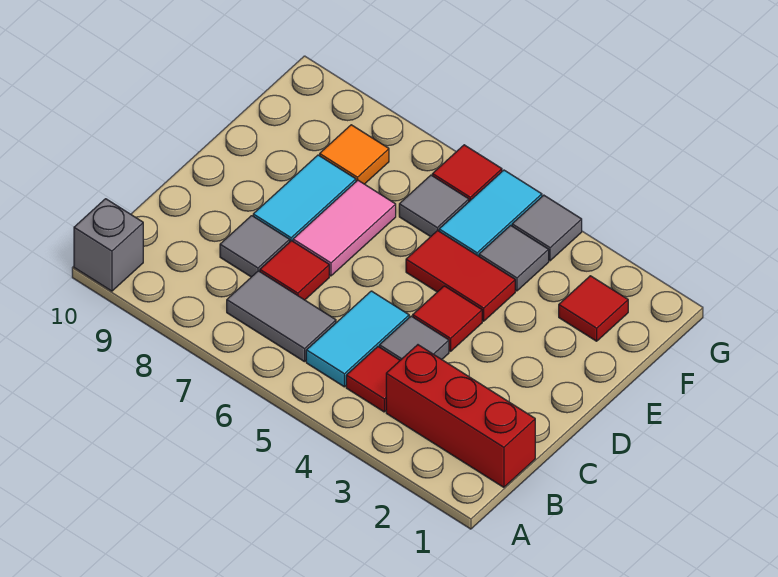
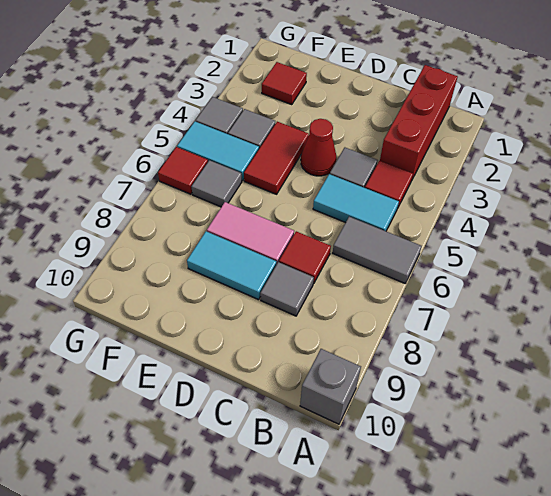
grey tile B6:B7 level 1 -> grey tile A6:B6 level 1
red tile D4 level 1 -> red cone D4 level 1
orange tile F8 level 1 -> none

